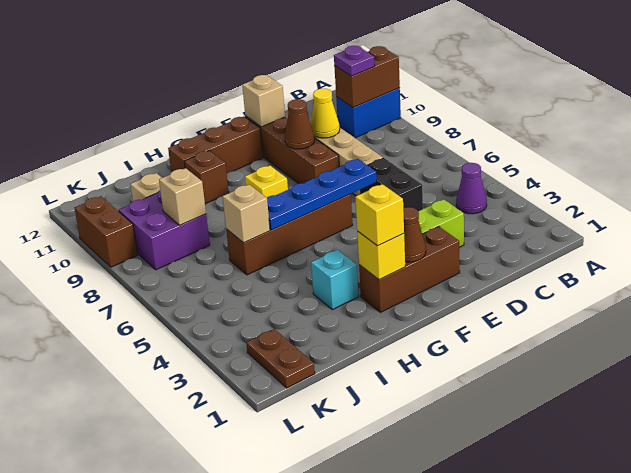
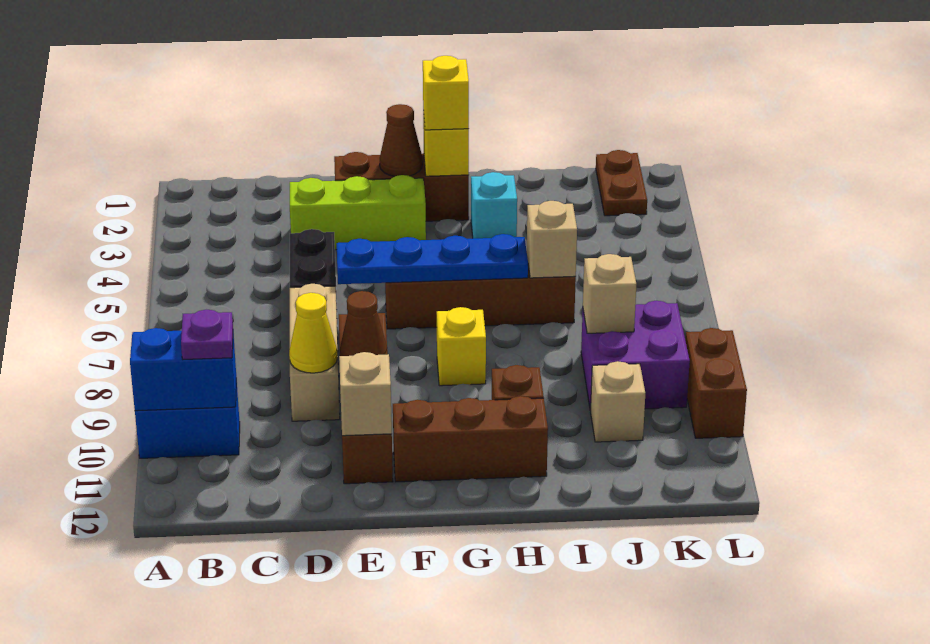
brown brick A10:B10 level 2 -> blue brick A10:B10 level 2
purple cone B4 level 1 -> none

